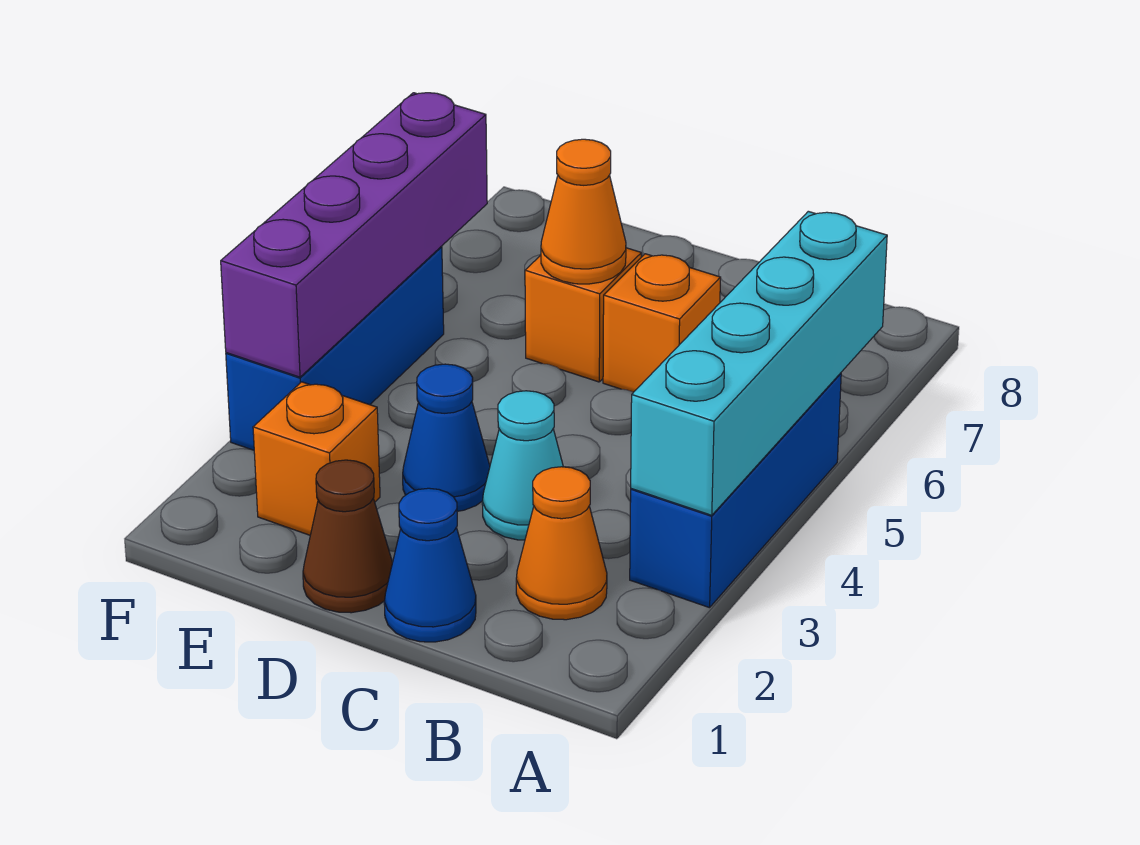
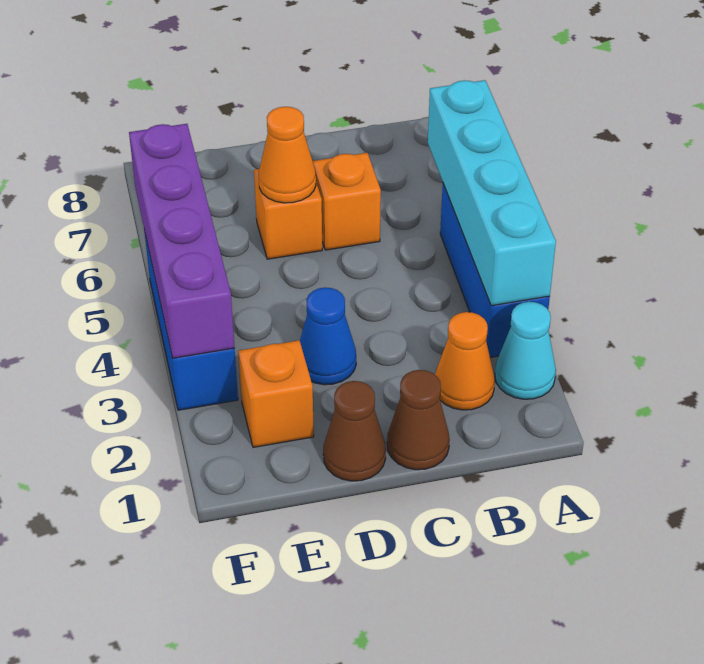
blue cone C1 level 1 -> brown cone C1 level 1
cyan cone C3 level 1 -> cyan cone A2 level 1

